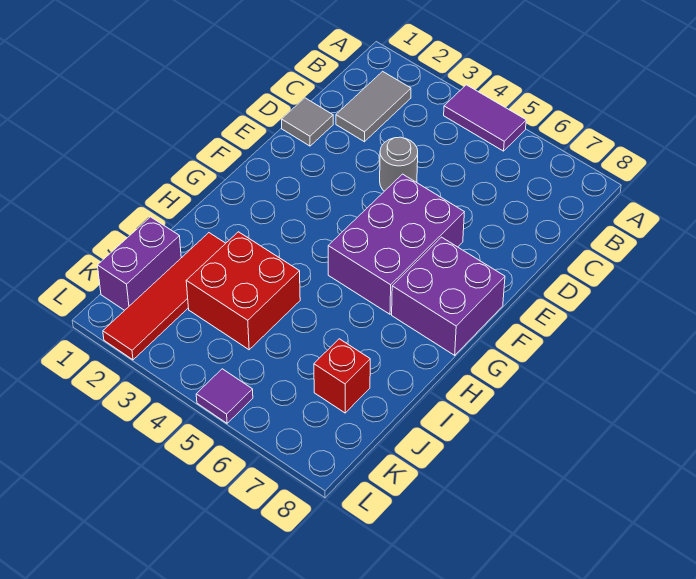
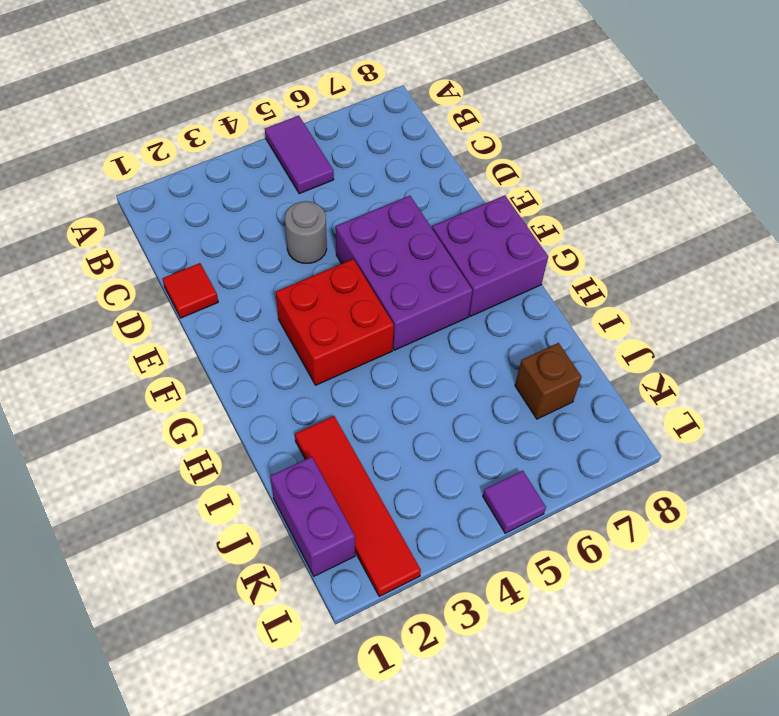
purple tile A4:A5 level 1 -> purple tile A5:B5 level 1
grey tile B2:C2 level 1 -> none
grey tile D1 level 1 -> red tile D1 level 1
red brick I3:J4 level 1 -> red brick F3:G4 level 1
red brick J7 level 1 -> brown brick J7 level 1

